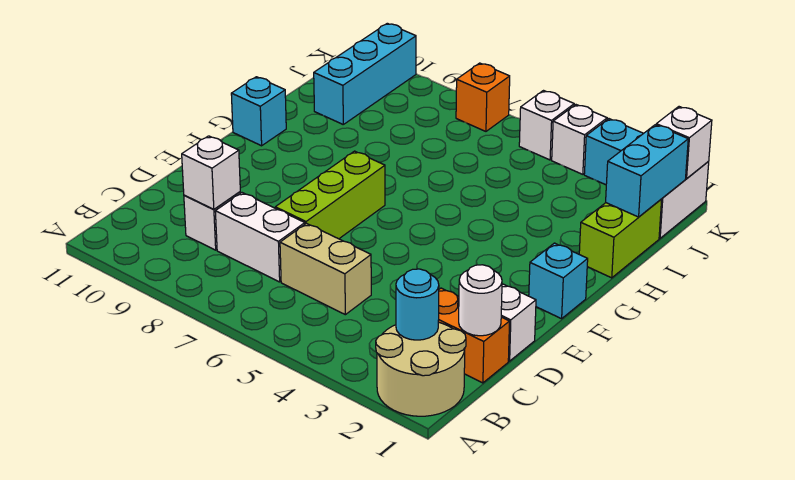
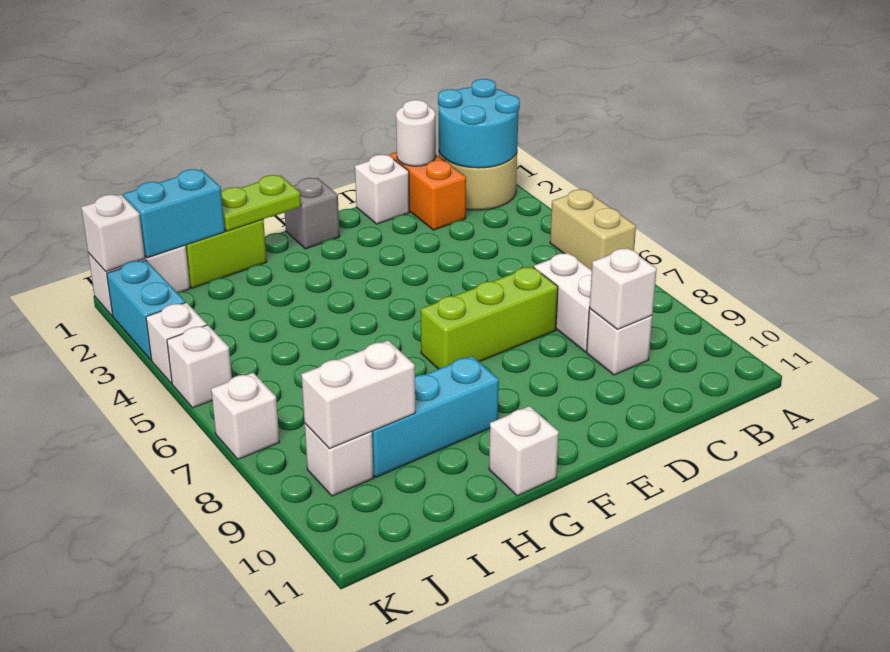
cyan round brick B2 level 2 -> cyan round brick A1:B2 level 2
tan brick C5:C6 level 1 -> tan brick A5:A6 level 1
cyan brick F1 level 1 -> grey brick F1 level 1
none -> lime plate G1:H1 level 2
cyan brick G11 level 1 -> white brick G11 level 1
none -> white brick I9:J9 level 2
cyan brick I10:K10 level 1 -> cyan brick G9:I9 level 1
none -> white brick J9 level 1
orange brick K7 level 1 -> white brick K7 level 1

